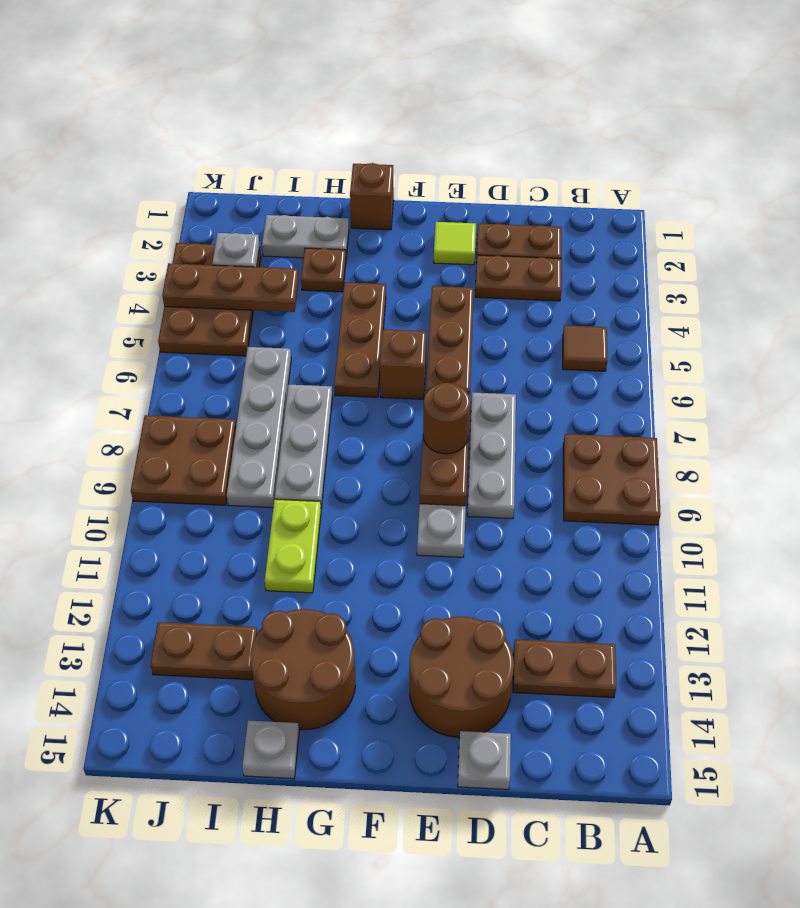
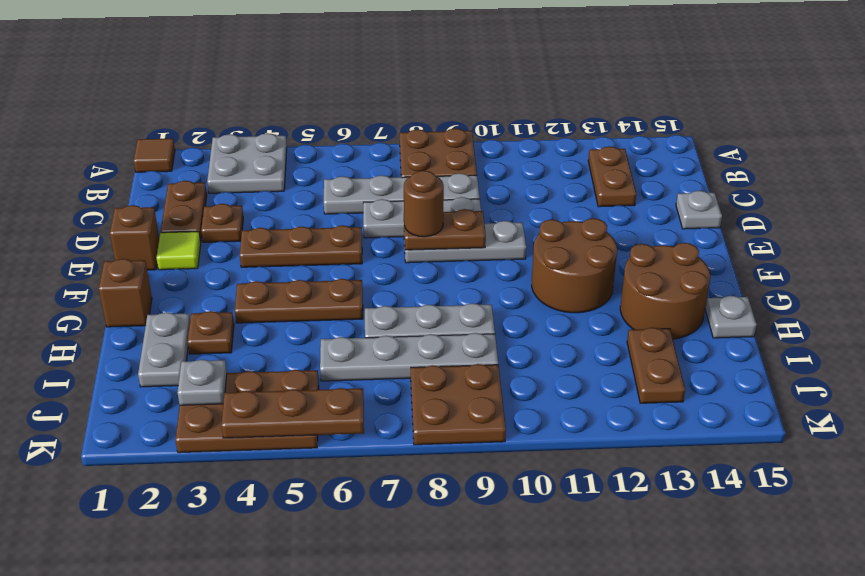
none -> grey plate A3:B4 level 1
brown tile B5 level 1 -> brown tile A1 level 1
brown plate C3:D3 level 1 -> brown plate D3 level 1
none -> grey plate C6:C9 level 1
brown round brick D13:E14 level 1 -> brown round brick F11:G12 level 1
brown brick F6 level 1 -> brown brick E1 level 1
lime plate H10:H11 level 1 -> none
brown plate I4:K4 level 2 -> brown plate K4:K6 level 2

